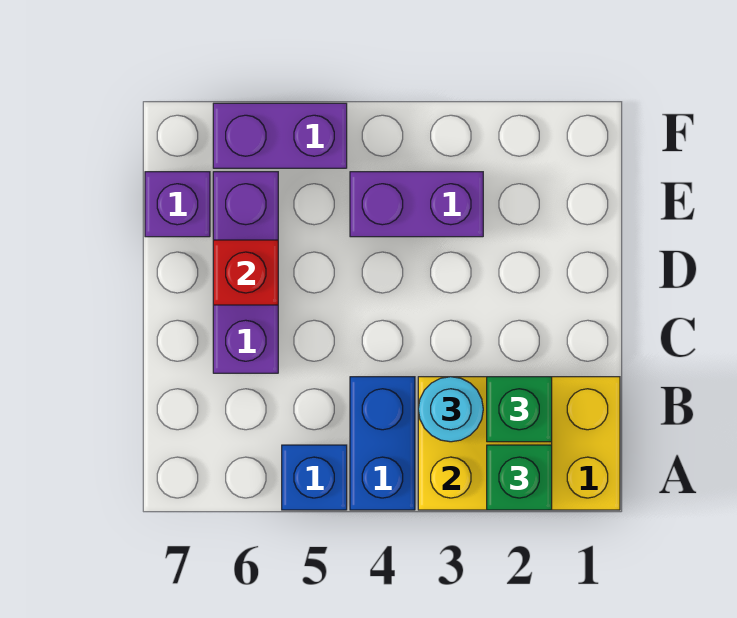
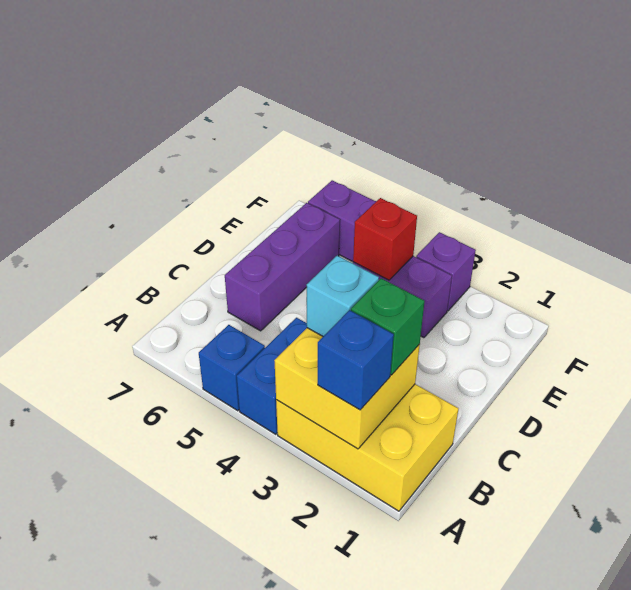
green brick A2 level 3 -> blue brick A2 level 3
cyan round brick B3 level 3 -> cyan brick B3 level 3
red brick D6 level 2 -> red brick E4 level 2
purple brick E7 level 1 -> purple brick F3 level 1

